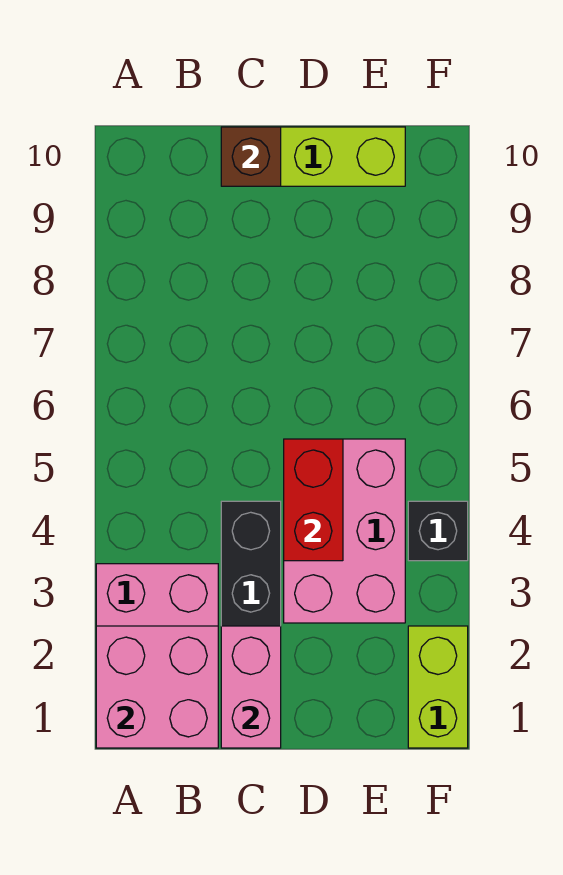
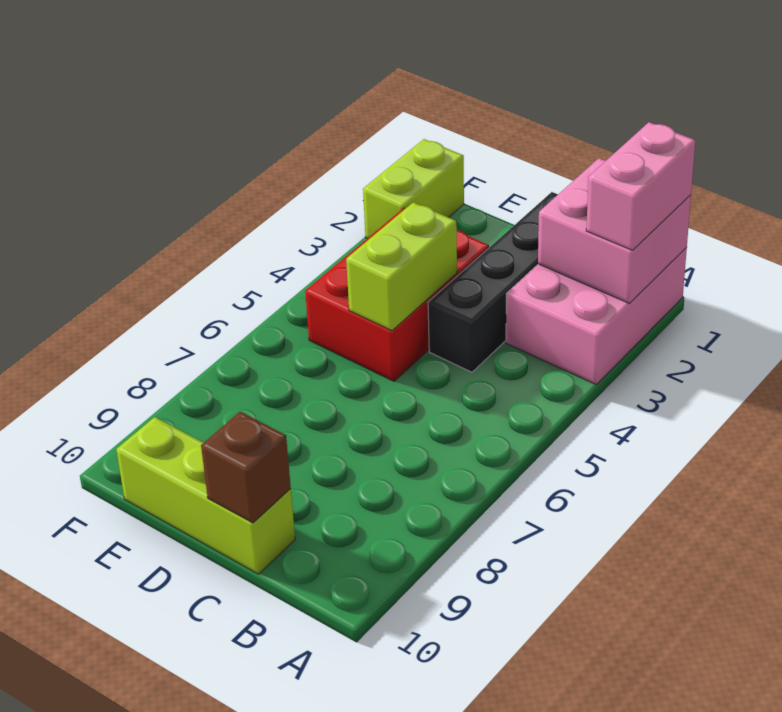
pink brick C1:C2 level 2 -> pink brick A1:A2 level 3
pink brick D3:E5 level 1 -> red brick D3:E5 level 1
red brick D4:D5 level 2 -> lime brick D4:D5 level 2
black brick F4 level 1 -> none

